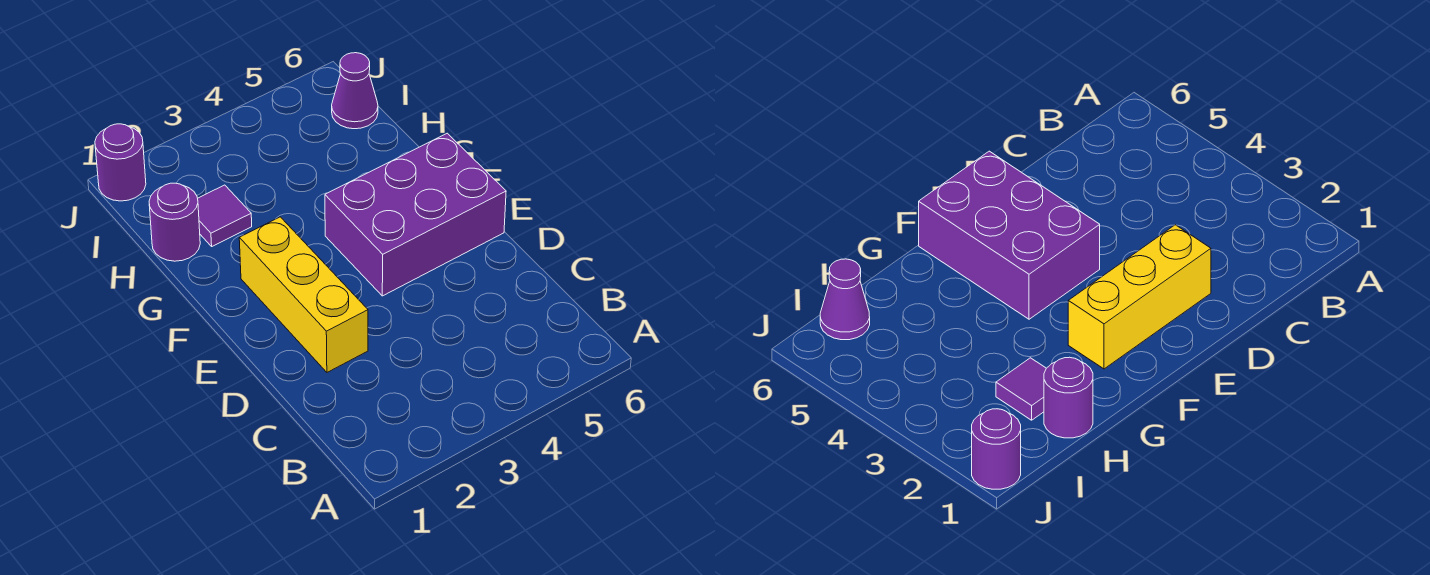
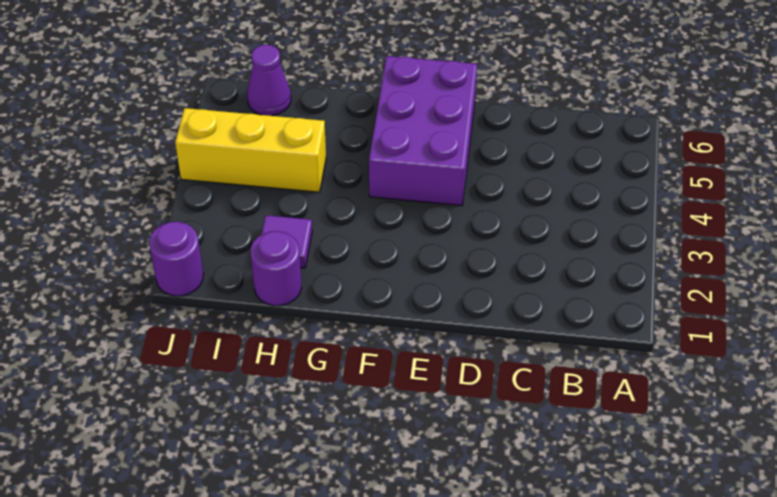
yellow brick D2:F2 level 1 -> yellow brick H4:J4 level 1

